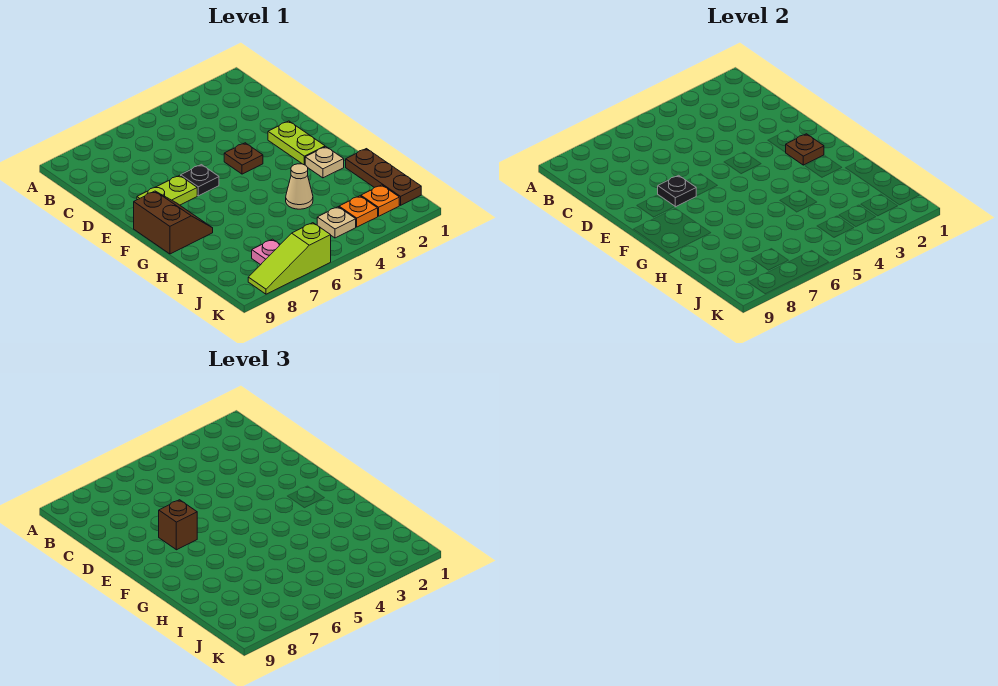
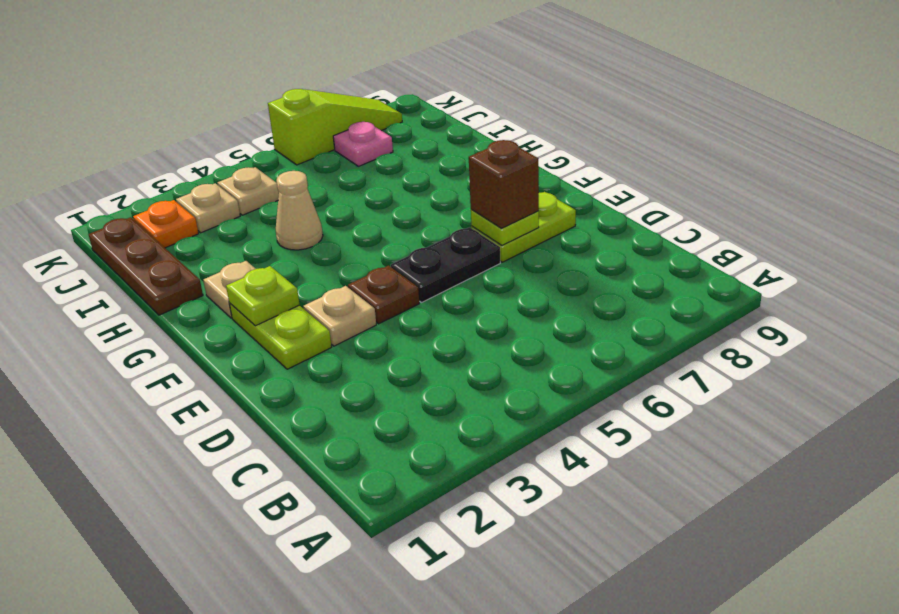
none -> tan plate E3 level 1
black plate E6 level 1 -> black plate E5:E6 level 1
black plate E7 level 2 -> lime plate E7 level 2
brown plate F2 level 2 -> lime plate F2 level 2
brown slope F8:G9 level 1 top 9 -> none
orange plate J3 level 1 -> tan plate J3 level 1

